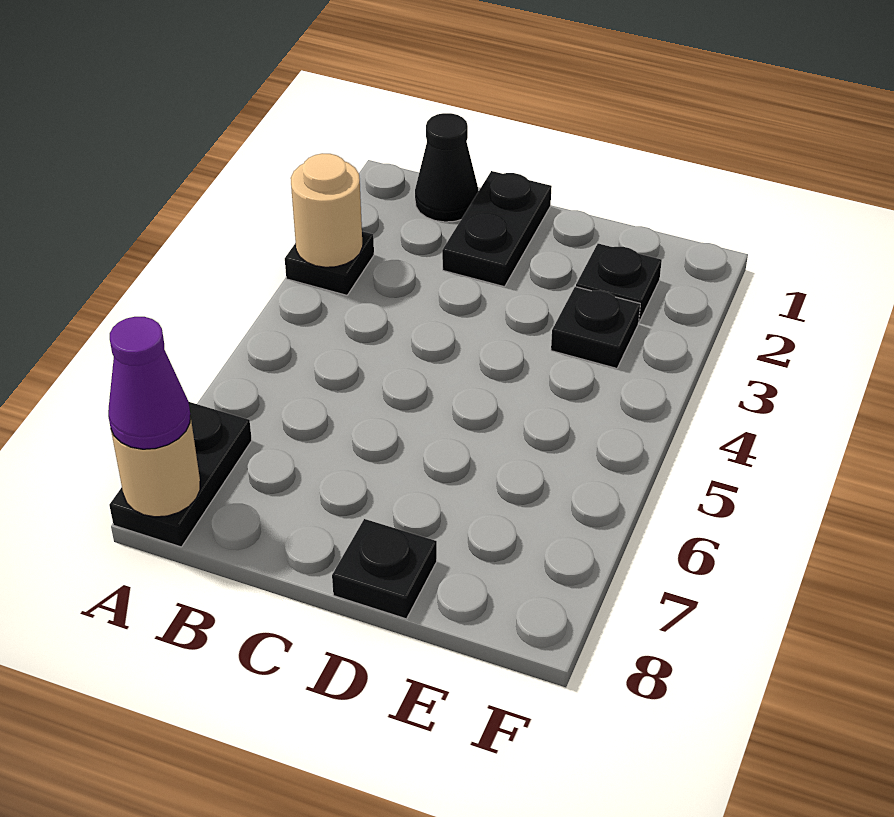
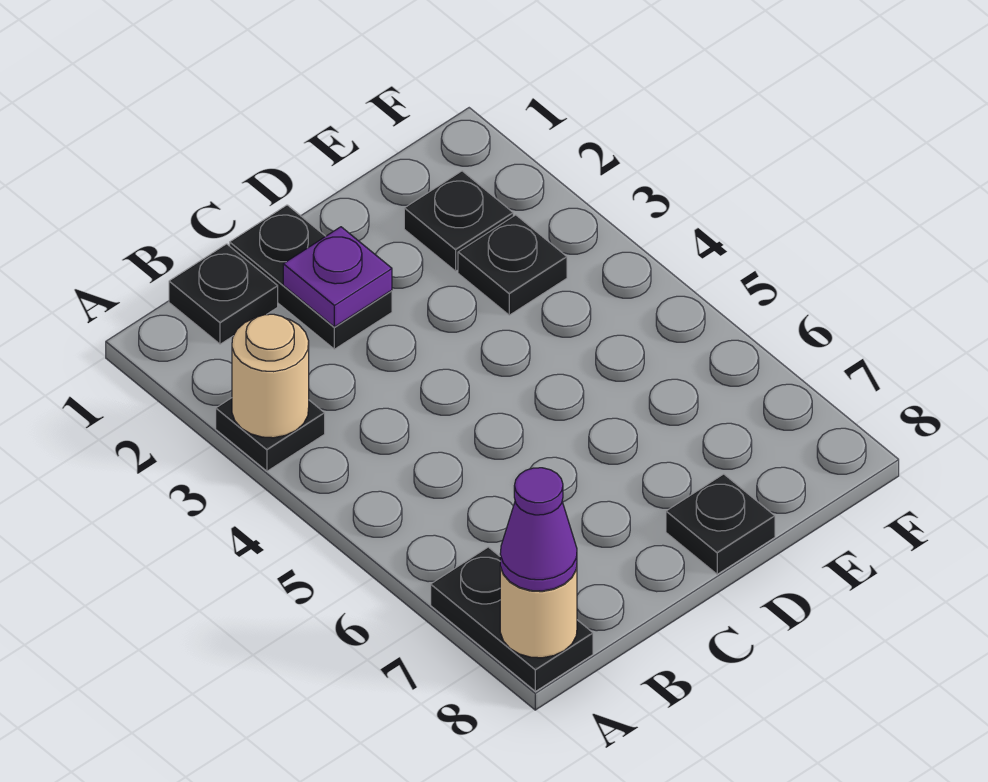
black cone B1 level 1 -> black plate B1 level 1
none -> purple plate C2 level 2

